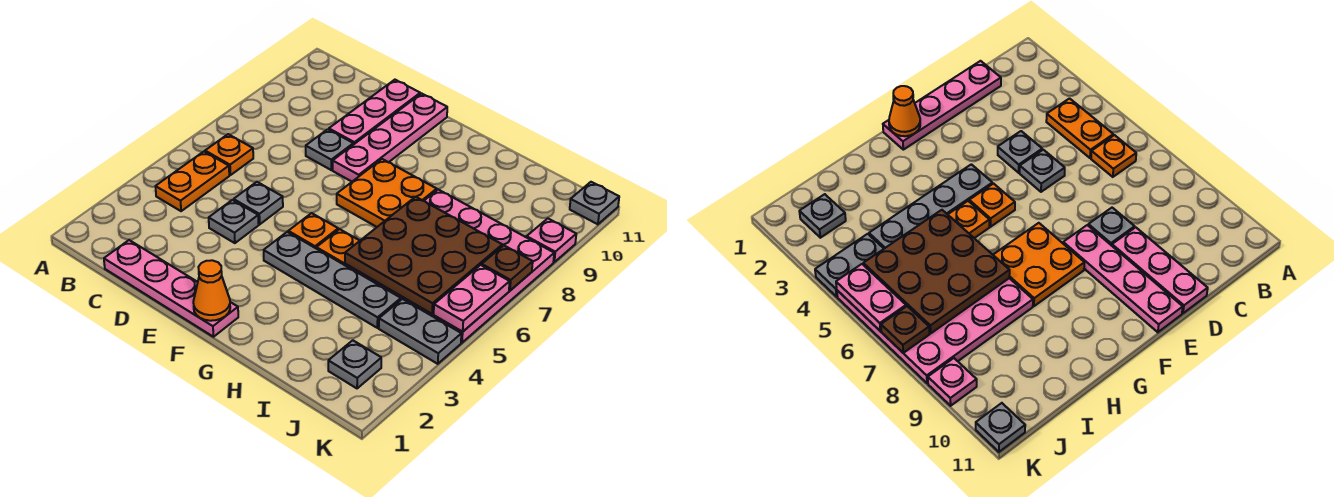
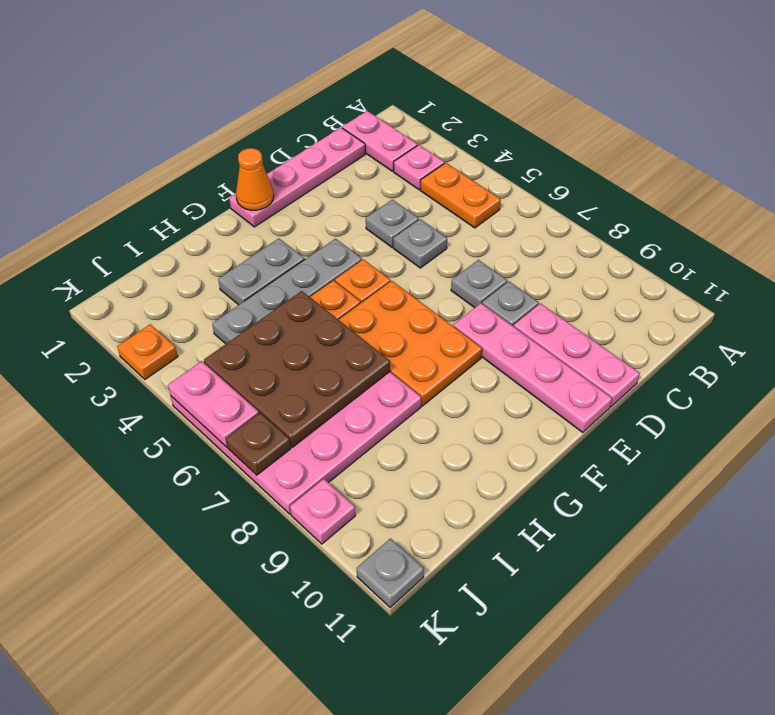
none -> pink plate B1:B2 level 1
none -> pink plate B3 level 1
orange plate B6 level 1 -> orange plate K3 level 1
orange plate F7:G8 level 1 -> orange plate F6:G8 level 1
grey plate J2 level 1 -> grey plate D7 level 1
grey plate J4:K4 level 1 -> grey plate G3:H3 level 1

